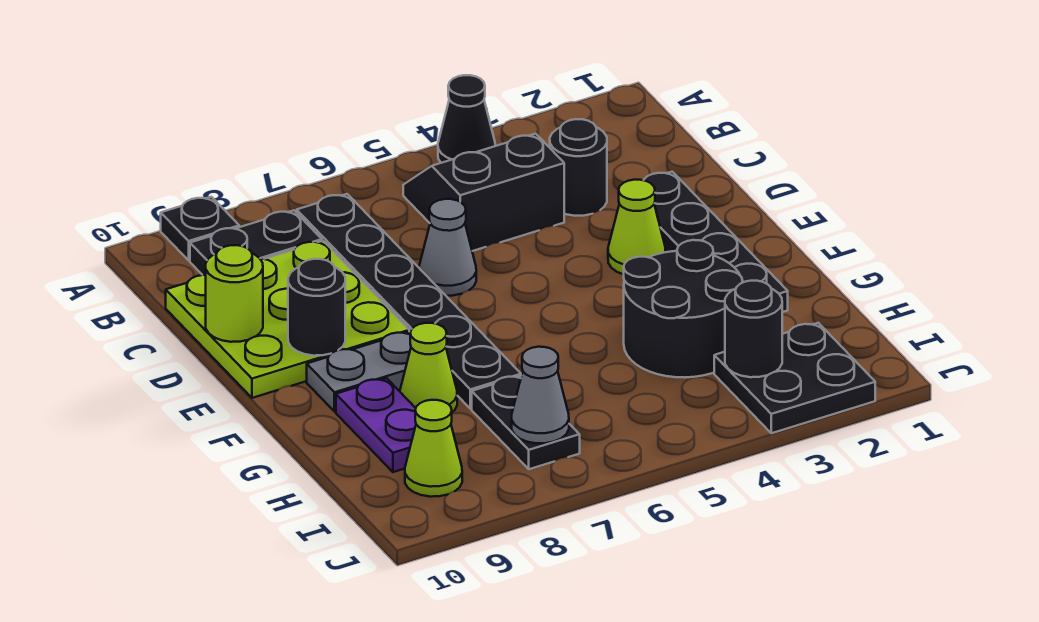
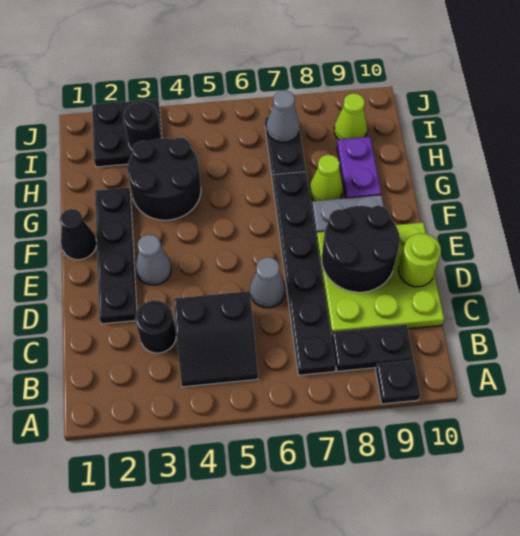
black cone A4 level 1 -> black cone F1 level 1
lime cone E3 level 1 -> grey cone E3 level 1
black round brick E9 level 2 -> black round brick D8:E9 level 2

